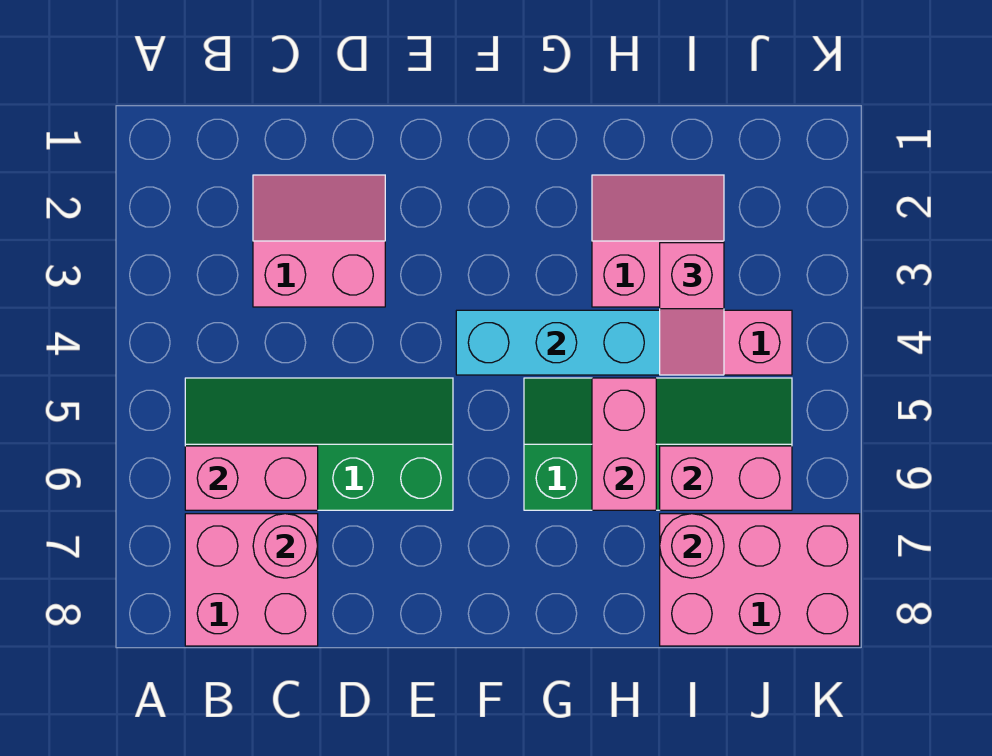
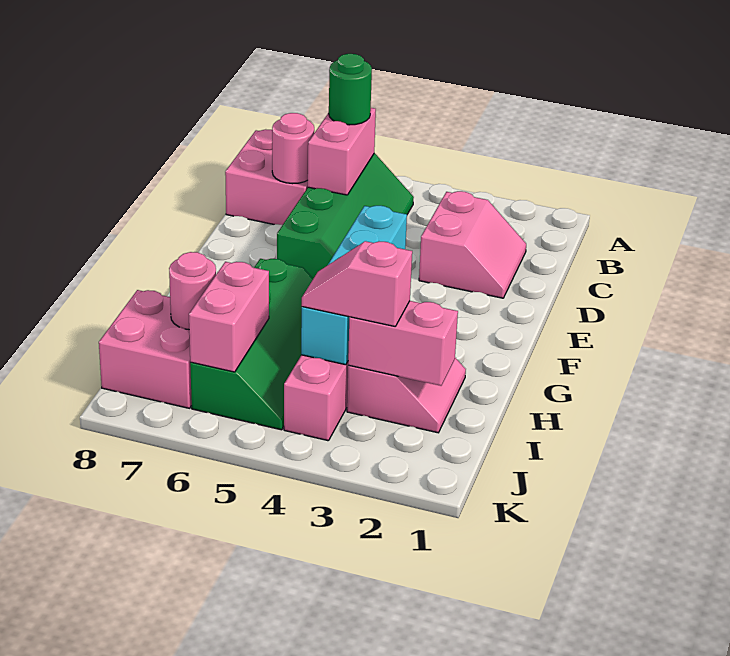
none -> green round brick B6 level 3
pink brick H5:H6 level 2 -> pink brick I2:I3 level 2
pink brick I7:K8 level 1 -> pink brick I7:J8 level 1

